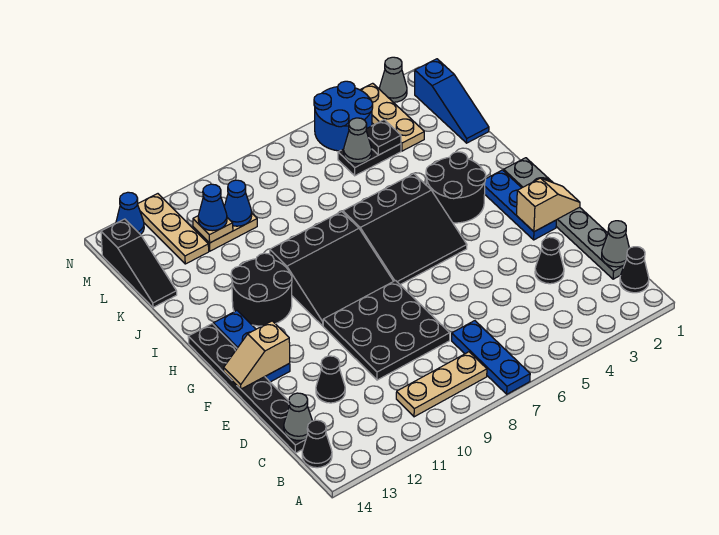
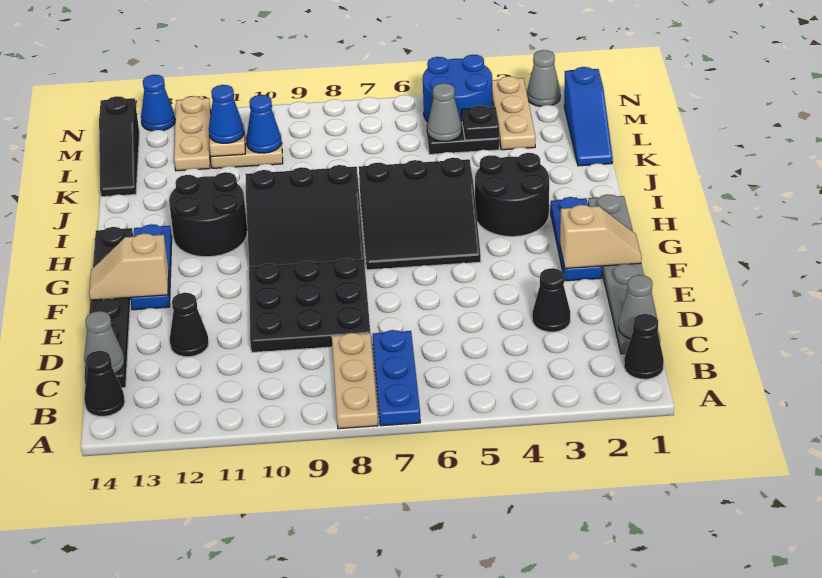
tan plate B8:B10 level 1 -> tan plate A8:C8 level 1

